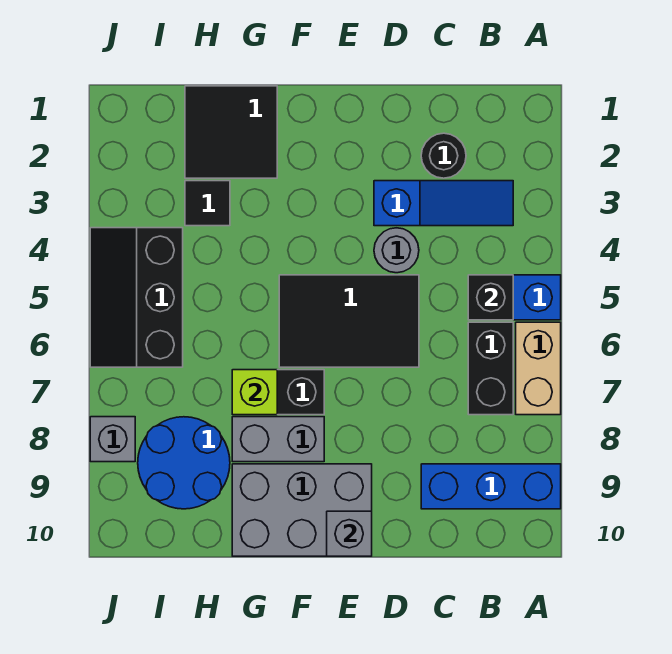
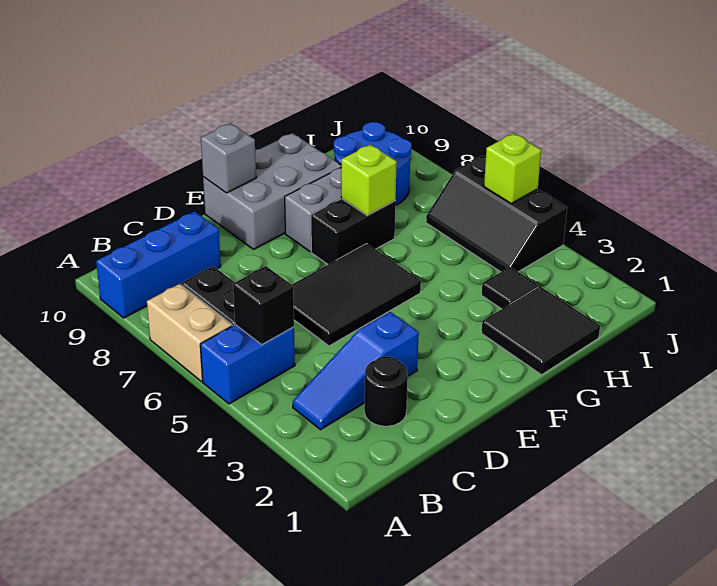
grey round brick D4 level 1 -> none
black slope I4:J6 level 1 top I -> black slope I4:J6 level 1 top J
none -> lime brick J5 level 2
grey brick J8 level 1 -> none

